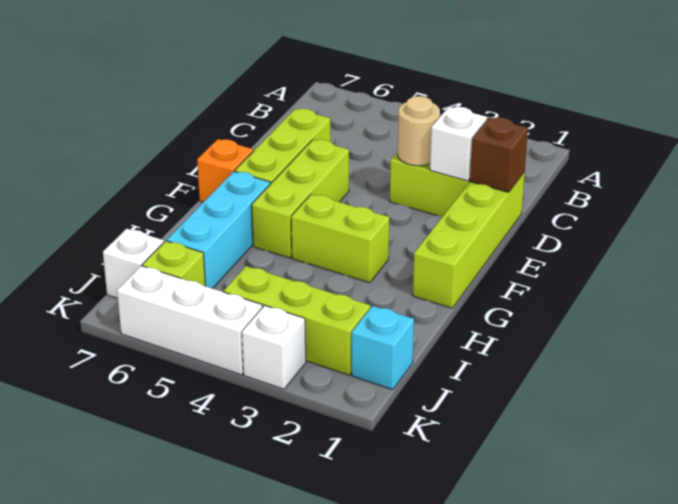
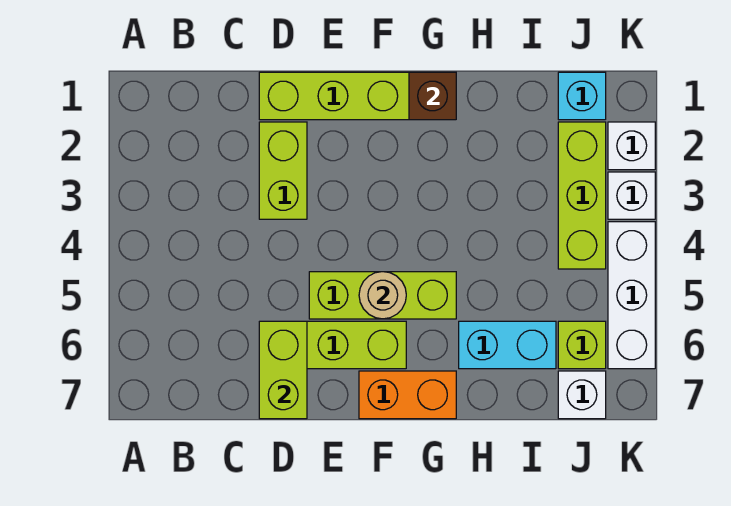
brown brick D1 level 2 -> brown brick G1 level 2
white brick D2 level 2 -> white brick K2 level 1
tan round brick D3 level 2 -> tan round brick F5 level 2
orange brick F7 level 1 -> orange brick F7:G7 level 1
lime brick G3:G4 level 1 -> lime brick D6:D7 level 2
cyan brick G6:I6 level 1 -> cyan brick H6:I6 level 1

